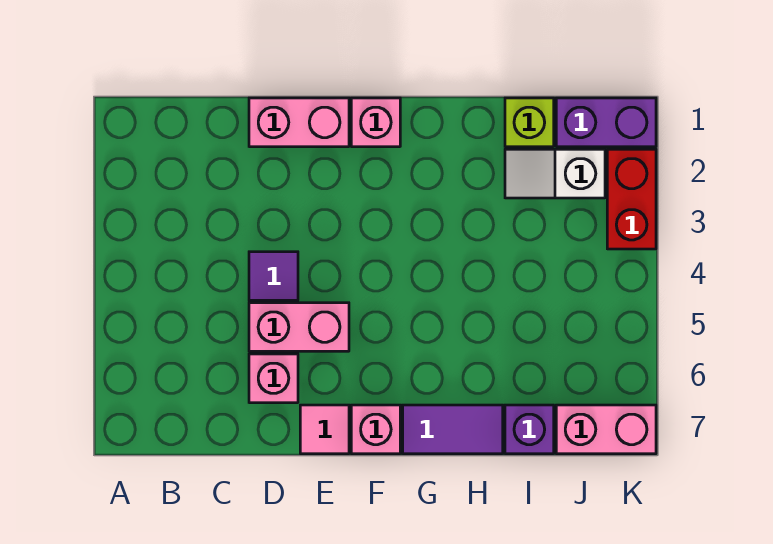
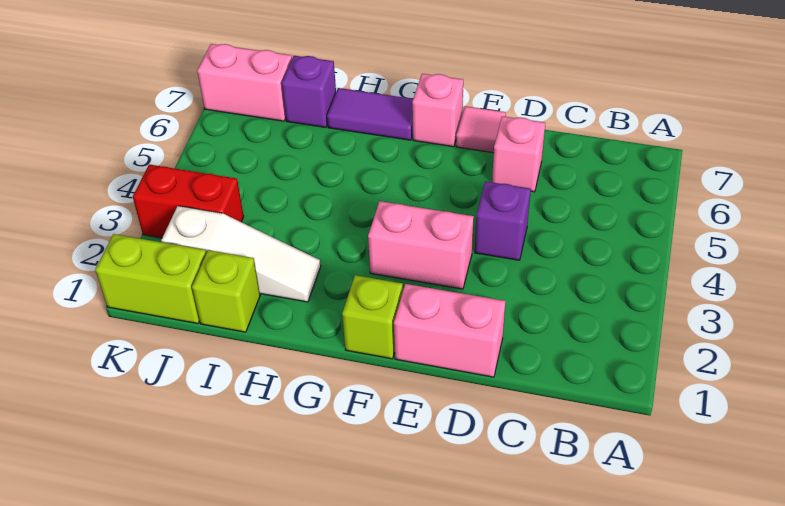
purple tile D4 level 1 -> purple brick D4 level 1
pink brick D5:E5 level 1 -> pink brick E3:F3 level 1
pink brick F1 level 1 -> lime brick F1 level 1
white slope I2:J2 level 1 top J -> white slope H2:J2 level 1 top J
purple brick J1:K1 level 1 -> lime brick J1:K1 level 1
red brick K2:K3 level 1 -> red brick J3:K3 level 1

